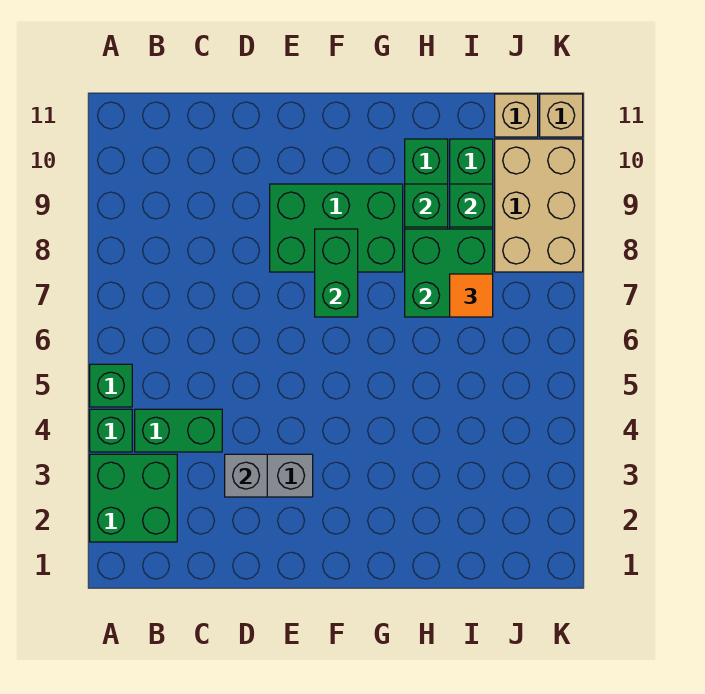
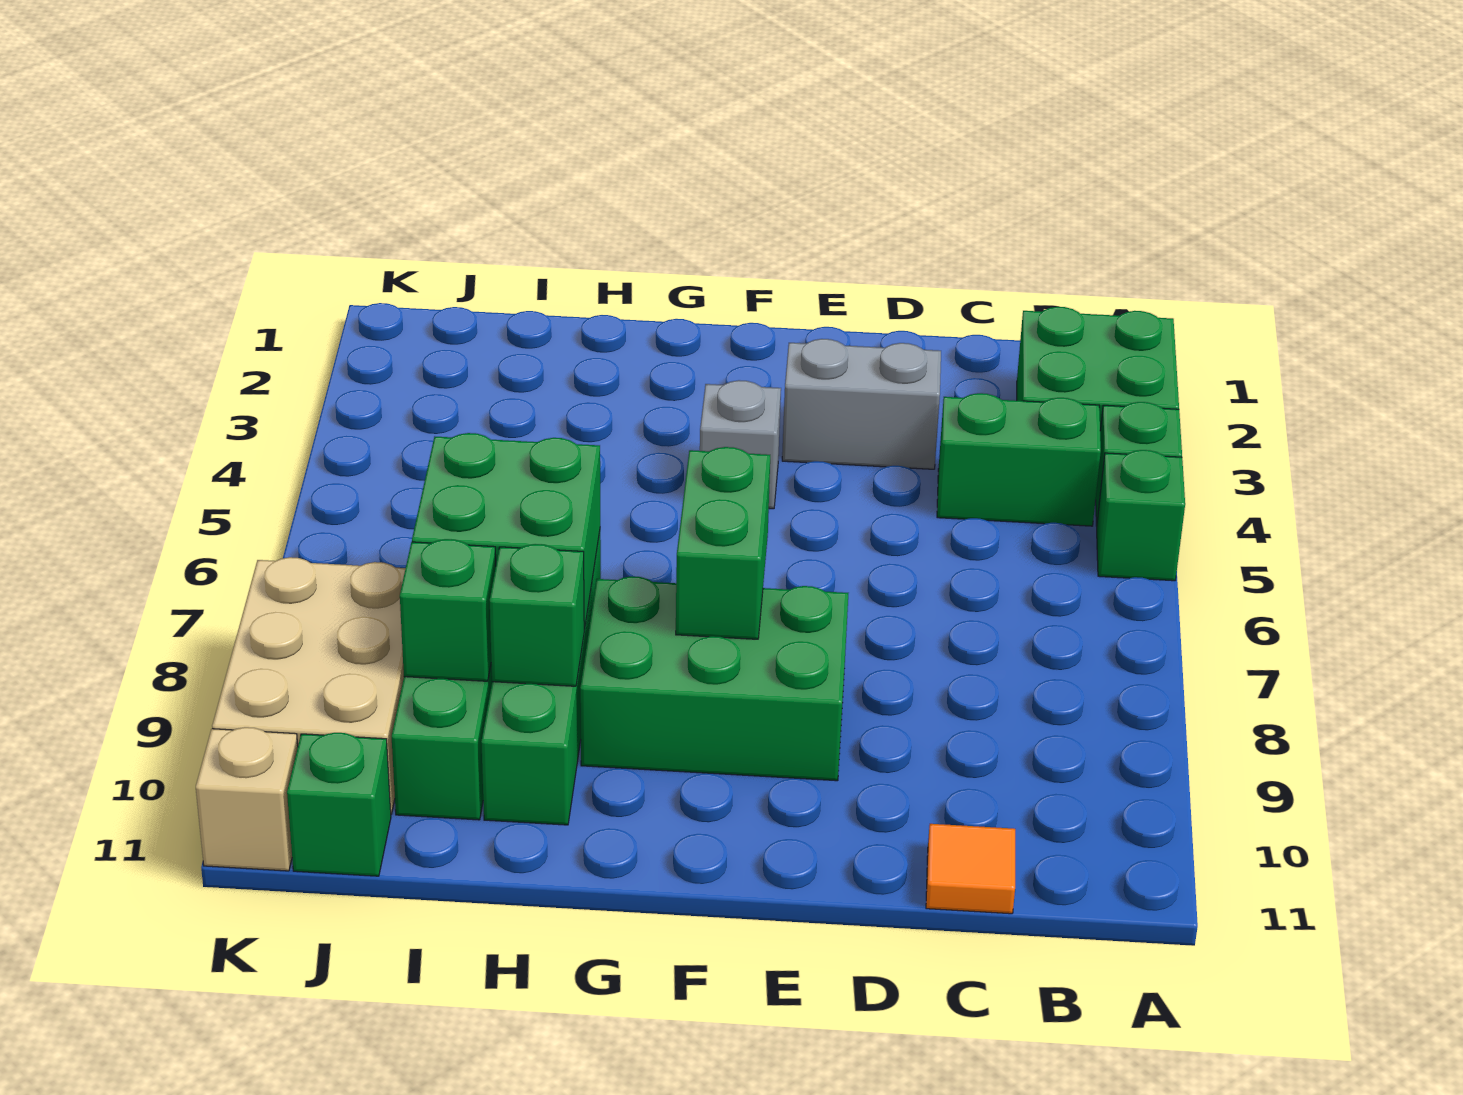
grey brick D3 level 2 -> grey brick F4 level 1
orange tile I7 level 3 -> orange tile C11 level 1
tan brick J11 level 1 -> green brick J11 level 1

